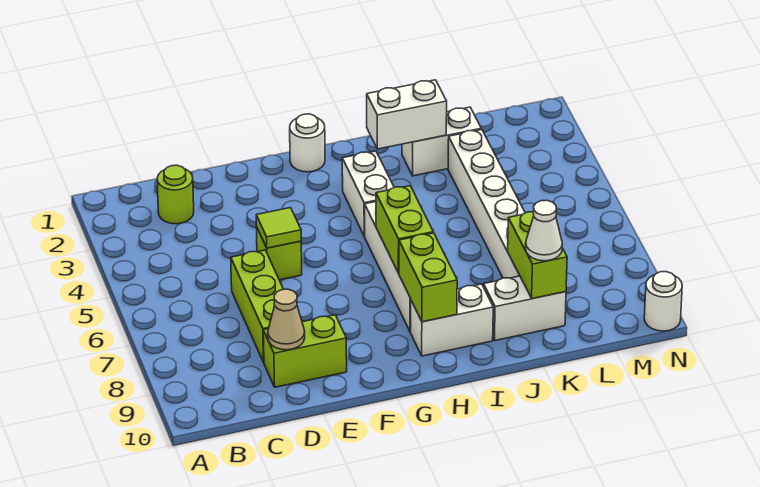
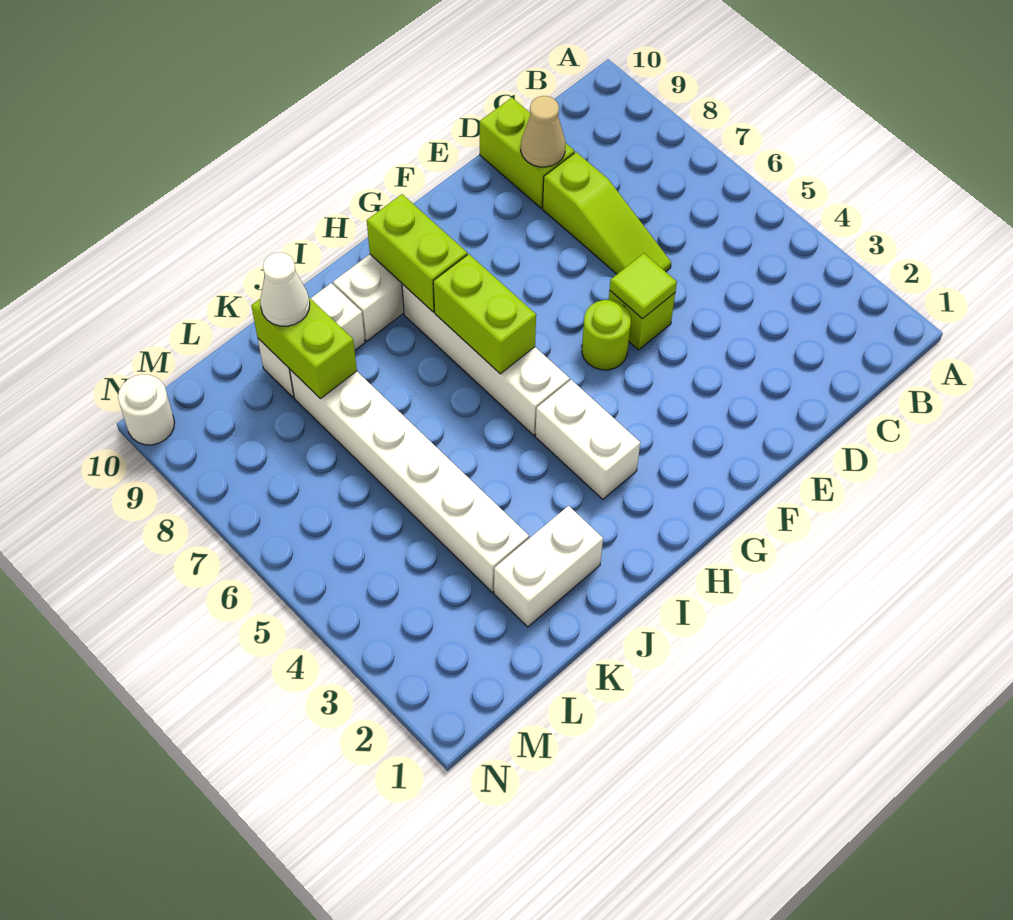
lime round brick C2 level 1 -> lime round brick F5 level 1
lime brick D6:D8 level 1 -> lime slope D6:D8 level 1 top 8
lime brick D9:E9 level 1 -> lime brick D9:D10 level 1
white round brick G1 level 1 -> none
white brick I2:J2 level 2 -> none

